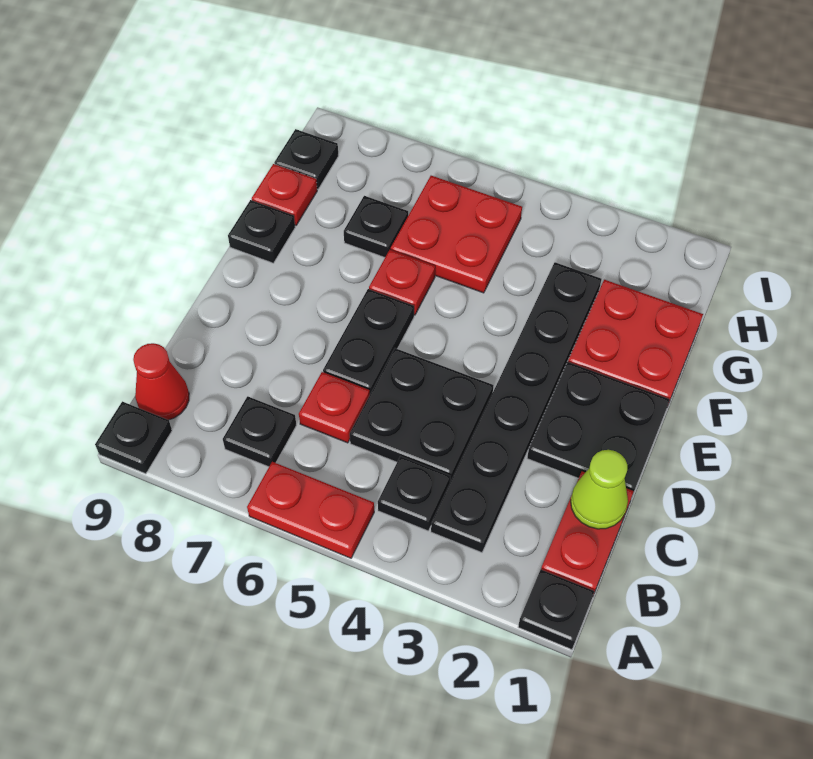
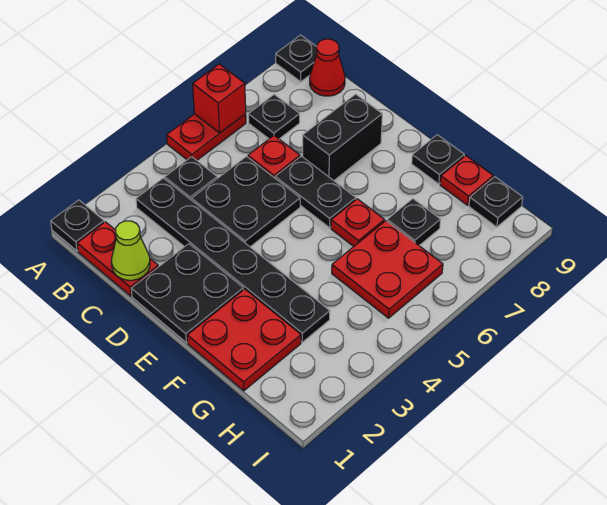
none -> red brick A6 level 2
none -> black brick D7:D8 level 1

